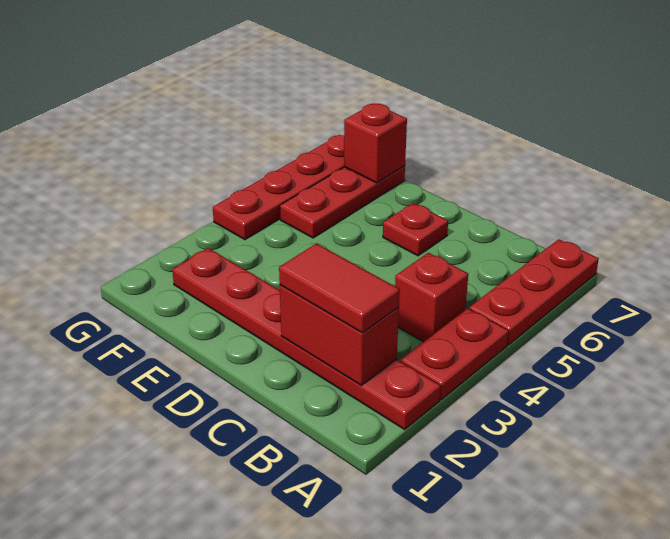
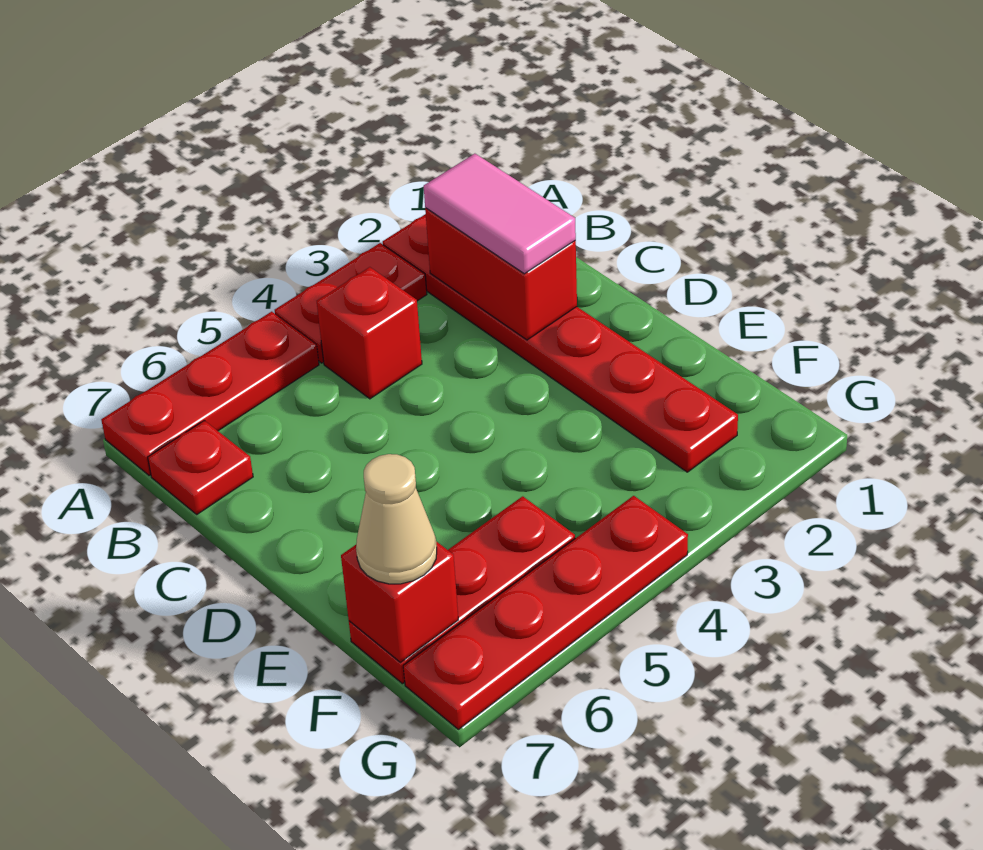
red tile B2:C2 level 3 -> pink tile B2:C2 level 3
red plate D6 level 1 -> red plate B7 level 1
none -> tan cone F7 level 3

